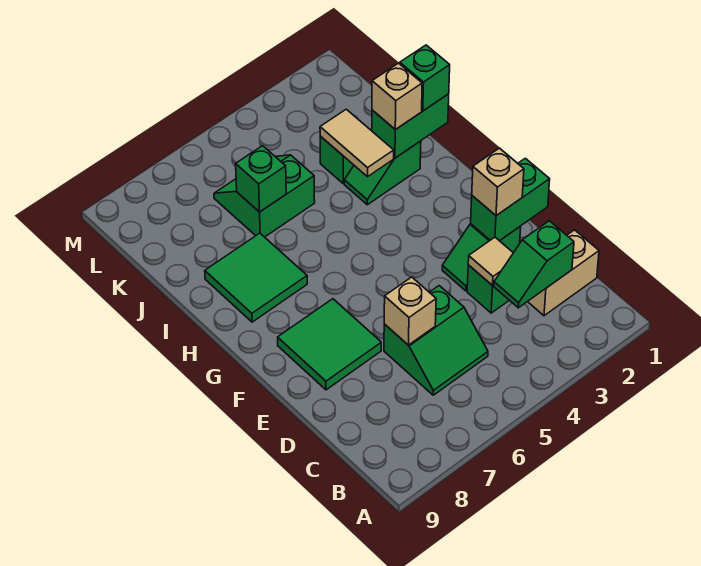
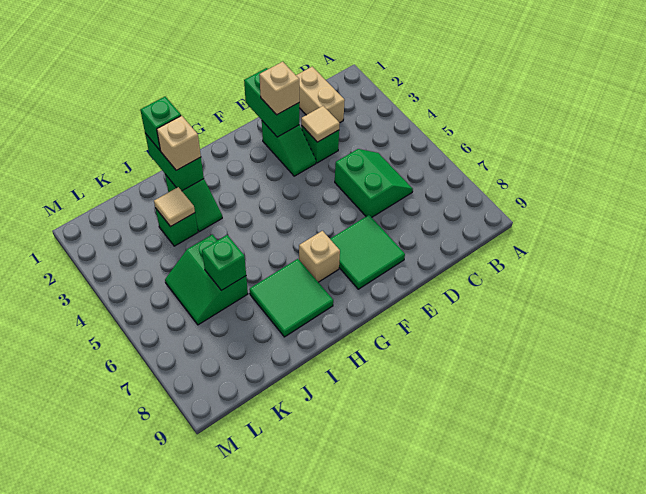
green slope C2:C3 level 2 top 2 -> none
tan brick D6 level 2 -> tan brick G7 level 1
tan tile I3:J3 level 2 -> tan tile J3 level 2

